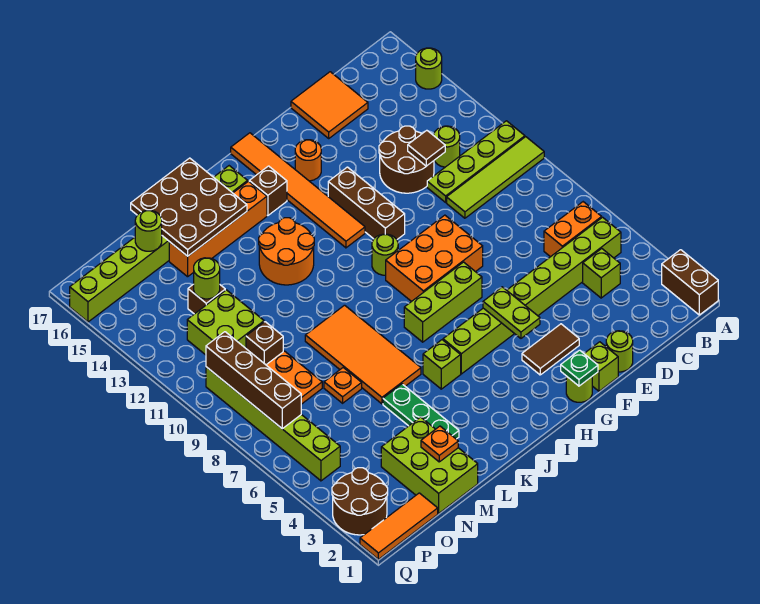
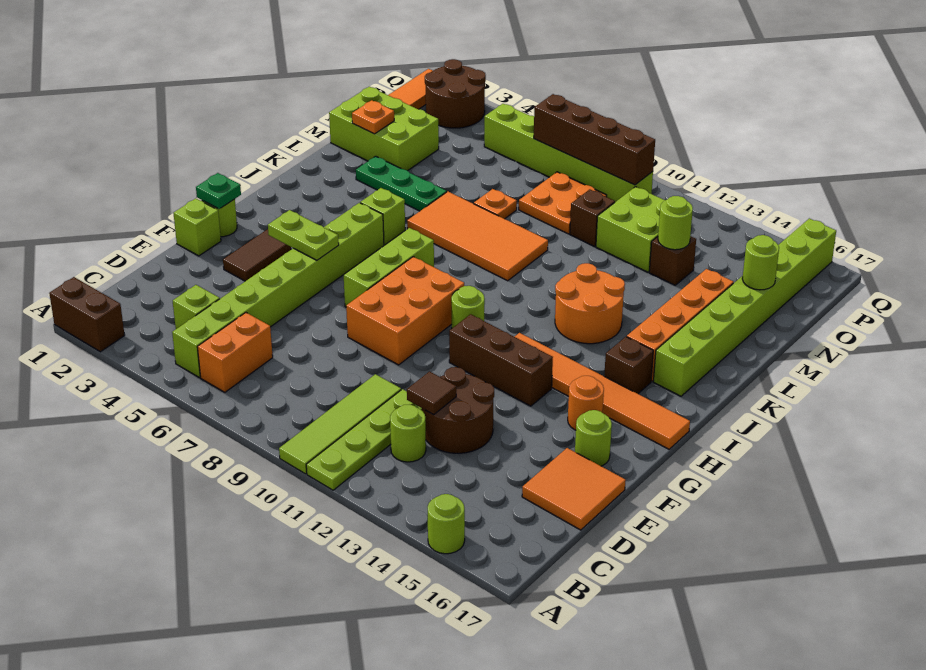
lime round brick E1 level 1 -> lime round brick F16 level 1
brown plate K15:M17 level 2 -> none

